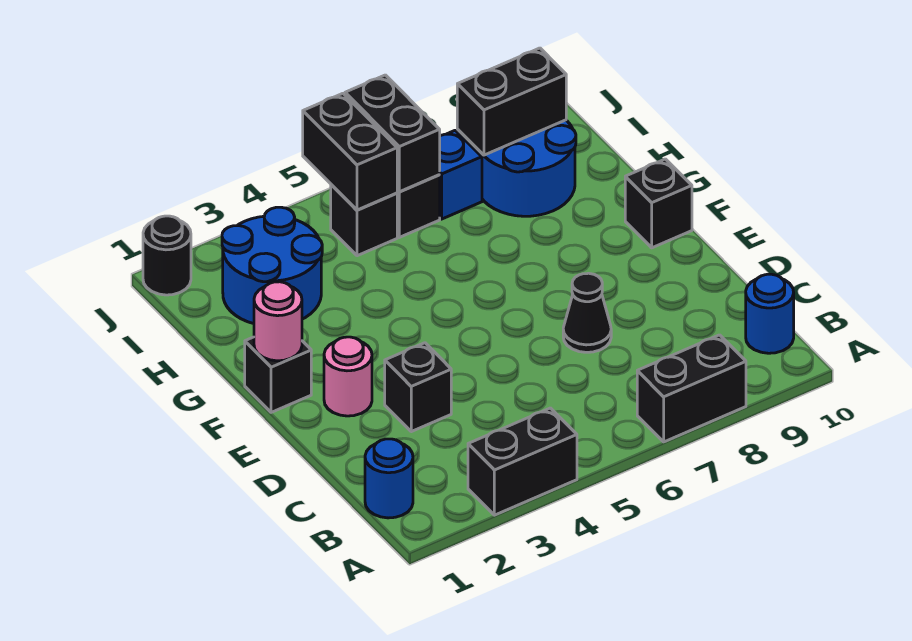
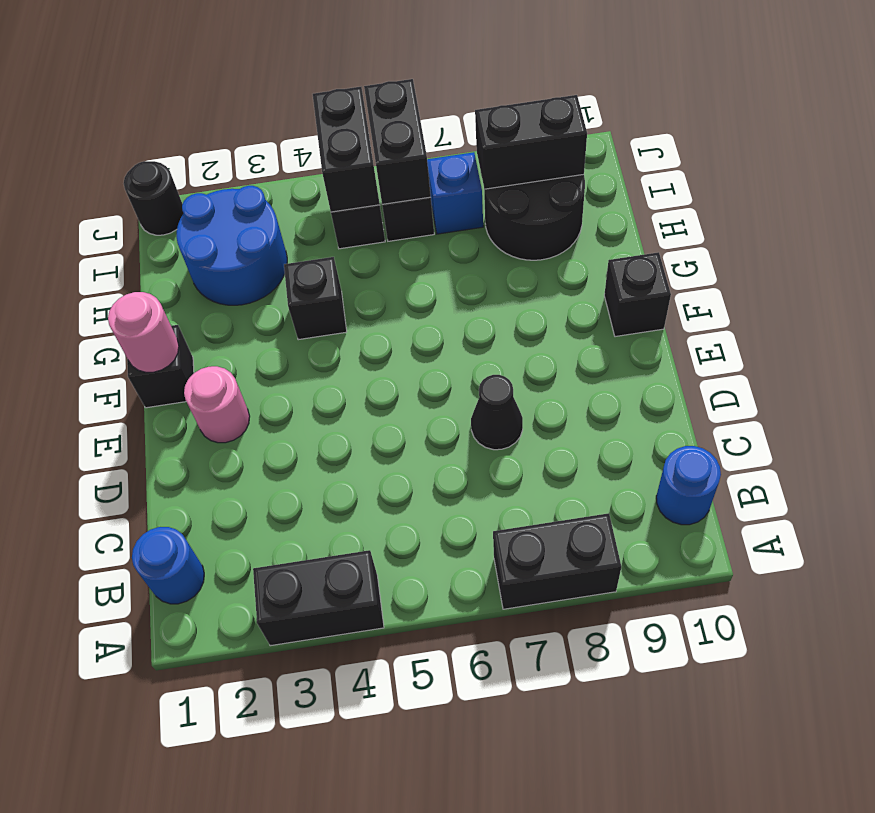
black brick D3 level 1 -> black brick G4 level 1
blue round brick H8:I9 level 1 -> black round brick H8:I9 level 1

